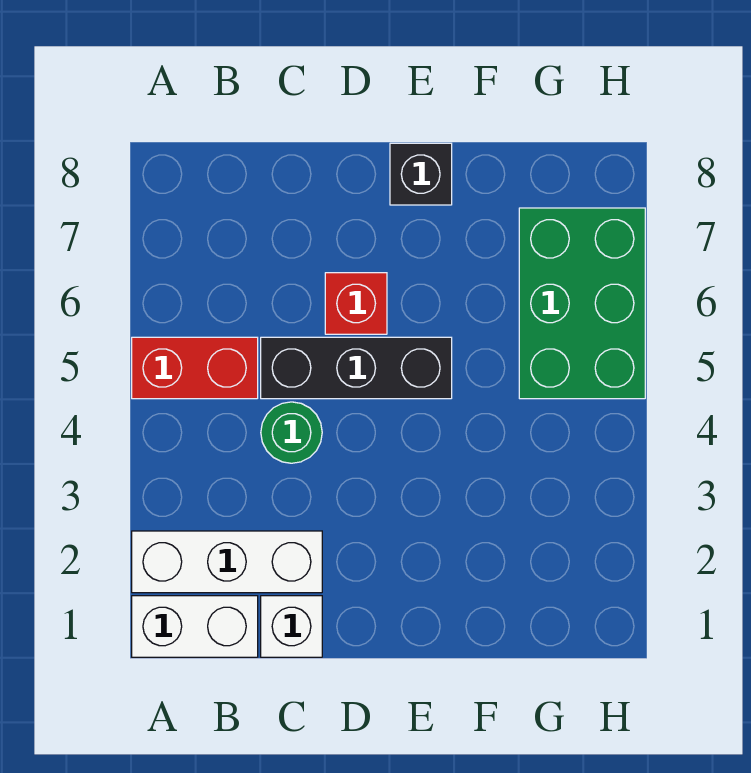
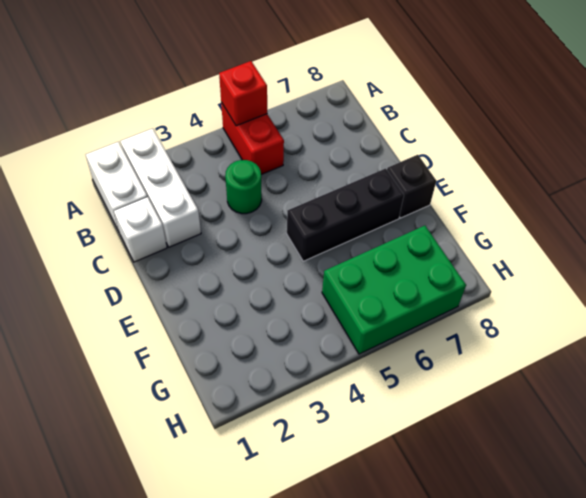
black brick C5:E5 level 1 -> black brick E5:E7 level 1
red brick D6 level 1 -> red brick A5 level 2

